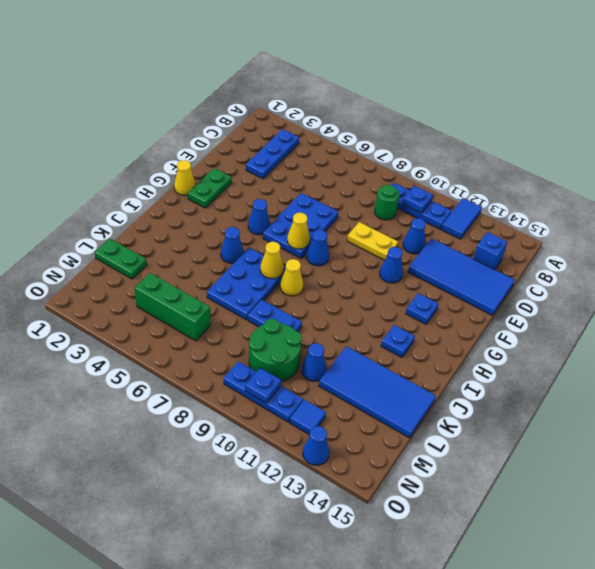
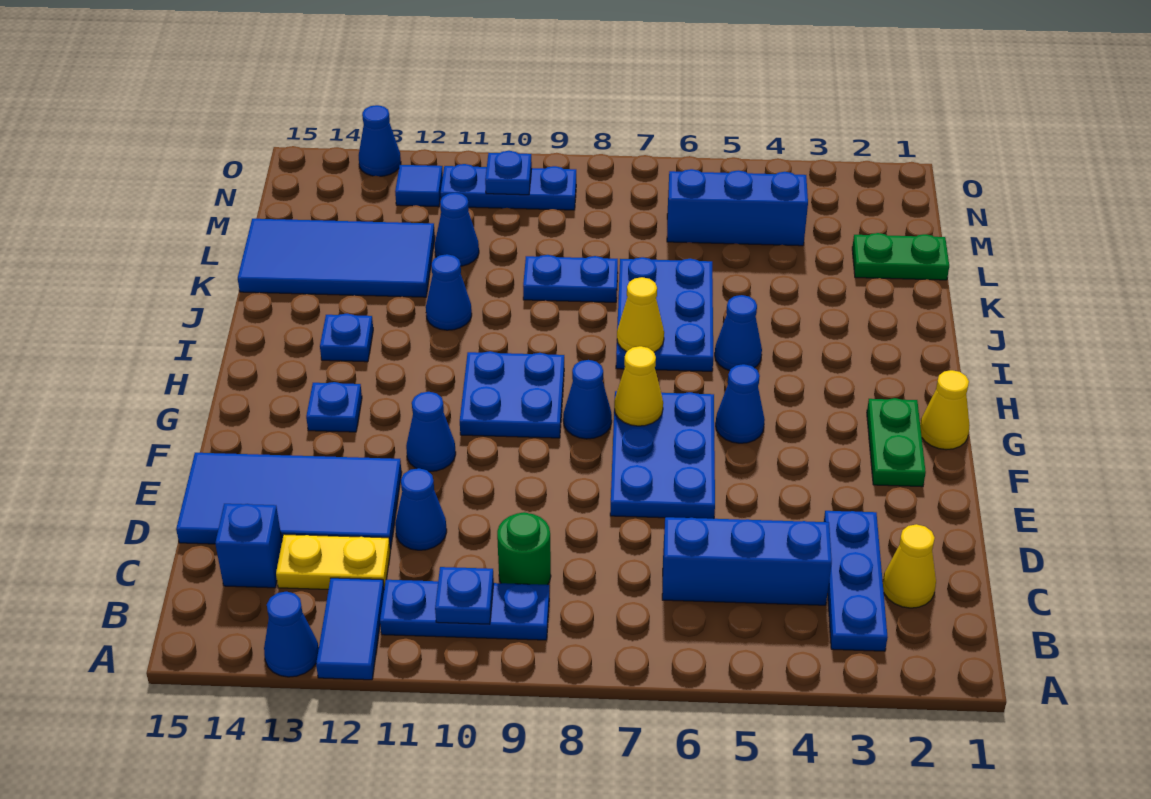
none -> blue cone A13 level 1
none -> blue brick C4:C6 level 1
yellow plate E9:E10 level 1 -> yellow plate C12:C13 level 1
none -> blue plate G9:H10 level 1
yellow cone I8 level 1 -> yellow cone C2 level 1
none -> blue cone J11 level 1
green round brick L9:M10 level 1 -> none
green brick M4:M6 level 1 -> blue brick M4:M6 level 1

